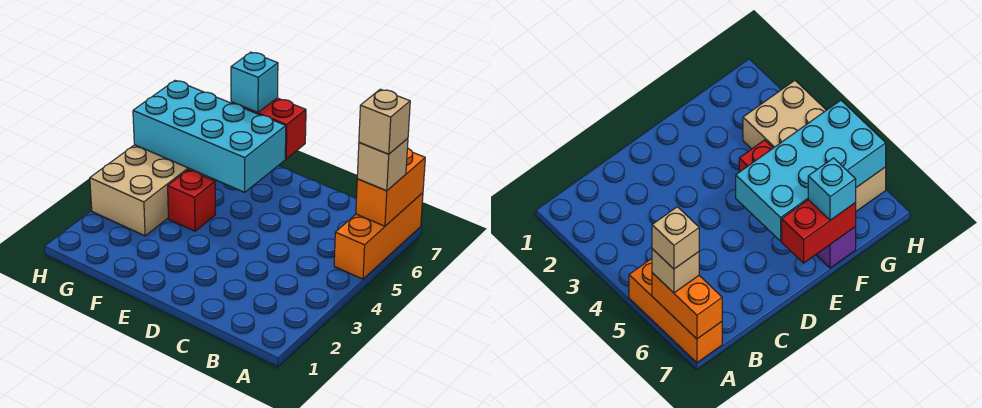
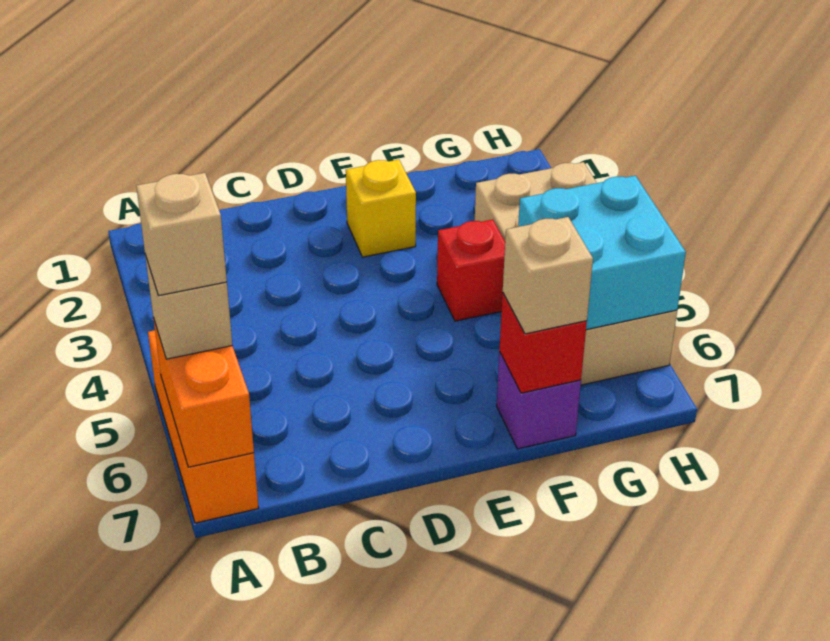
none -> yellow brick E2 level 1
cyan brick E5:H6 level 2 -> cyan brick G5:H6 level 2
red brick E7:F7 level 2 -> red brick F7 level 2
cyan brick F7 level 3 -> tan brick F7 level 3

